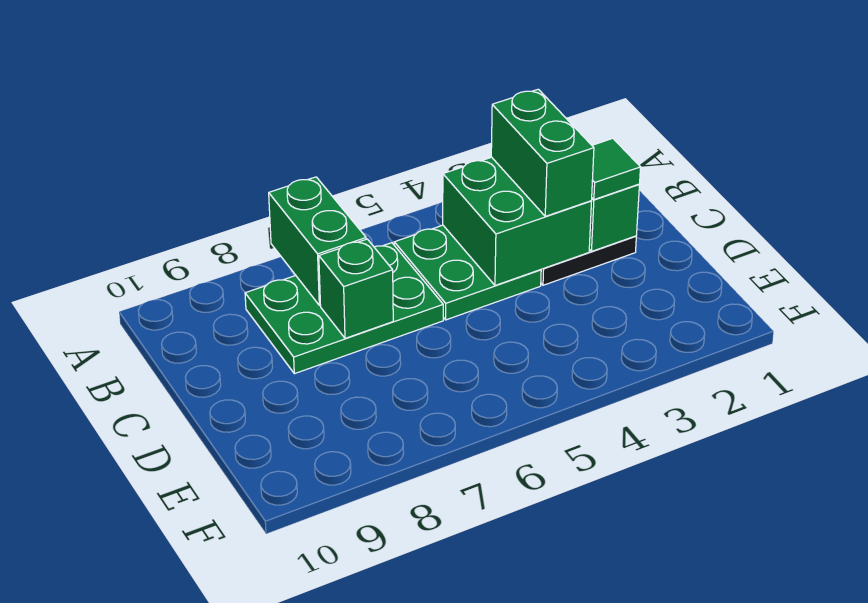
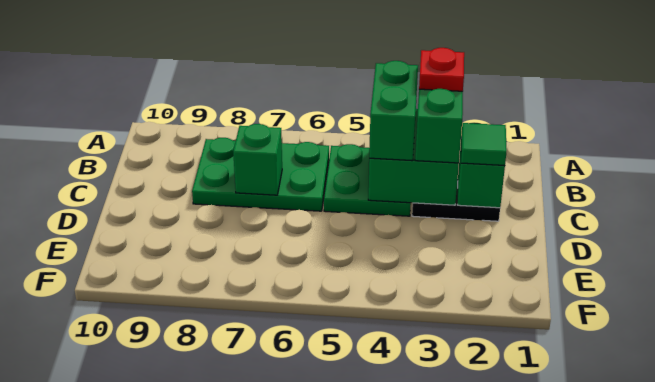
green brick A7:B7 level 2 -> green brick B4:C4 level 3
none -> red plate B3 level 4

